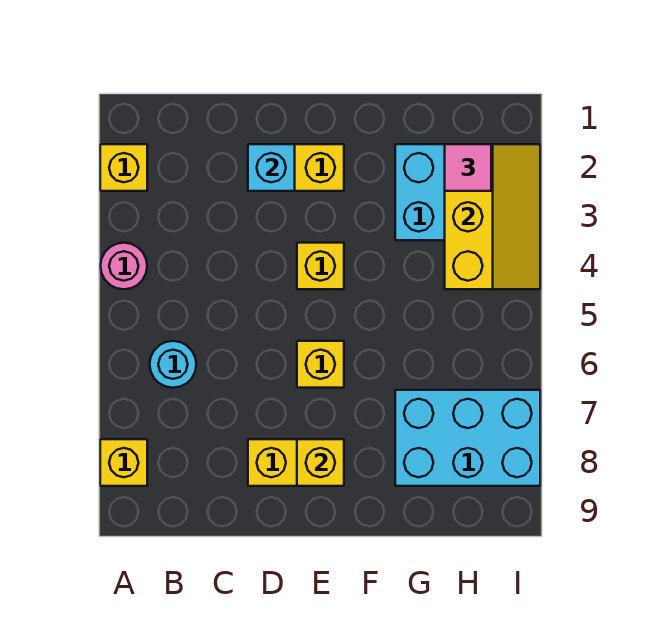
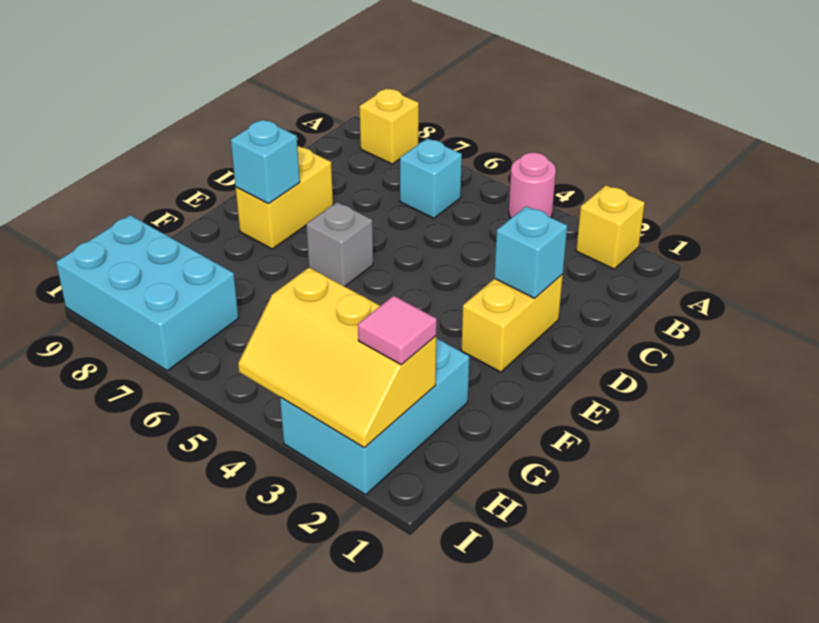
cyan round brick B6 level 1 -> cyan brick B6 level 1
yellow brick E4 level 1 -> none
yellow brick E6 level 1 -> grey brick E6 level 1
yellow brick E8 level 2 -> cyan brick E8 level 2
cyan brick G7:I8 level 1 -> cyan brick H7:I9 level 1

